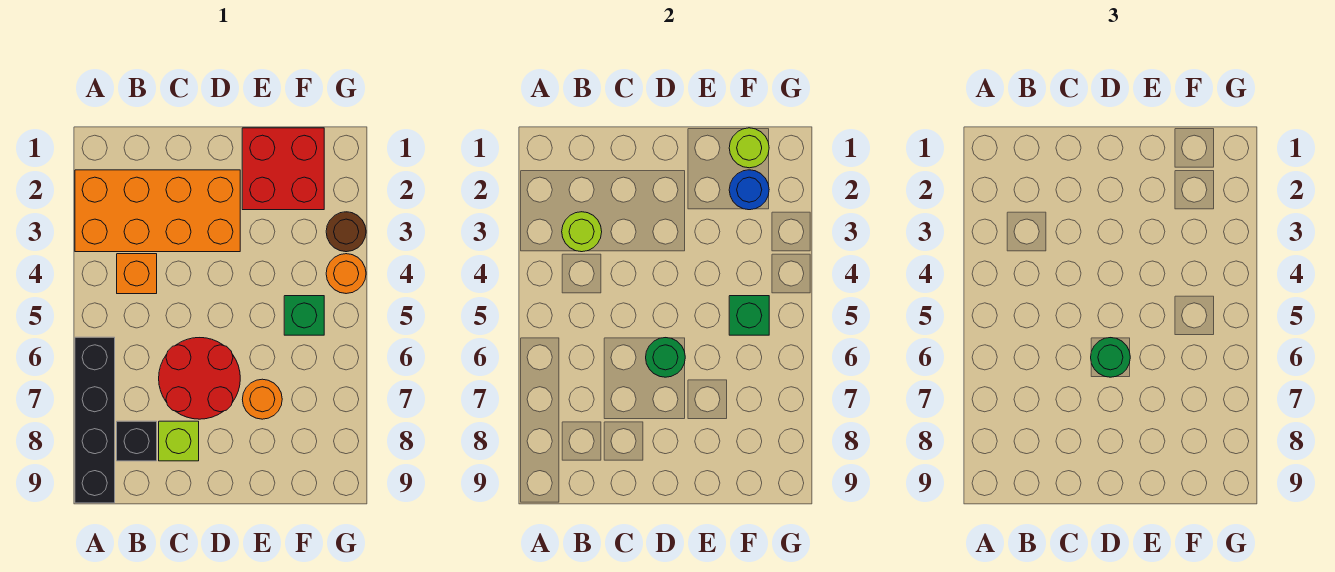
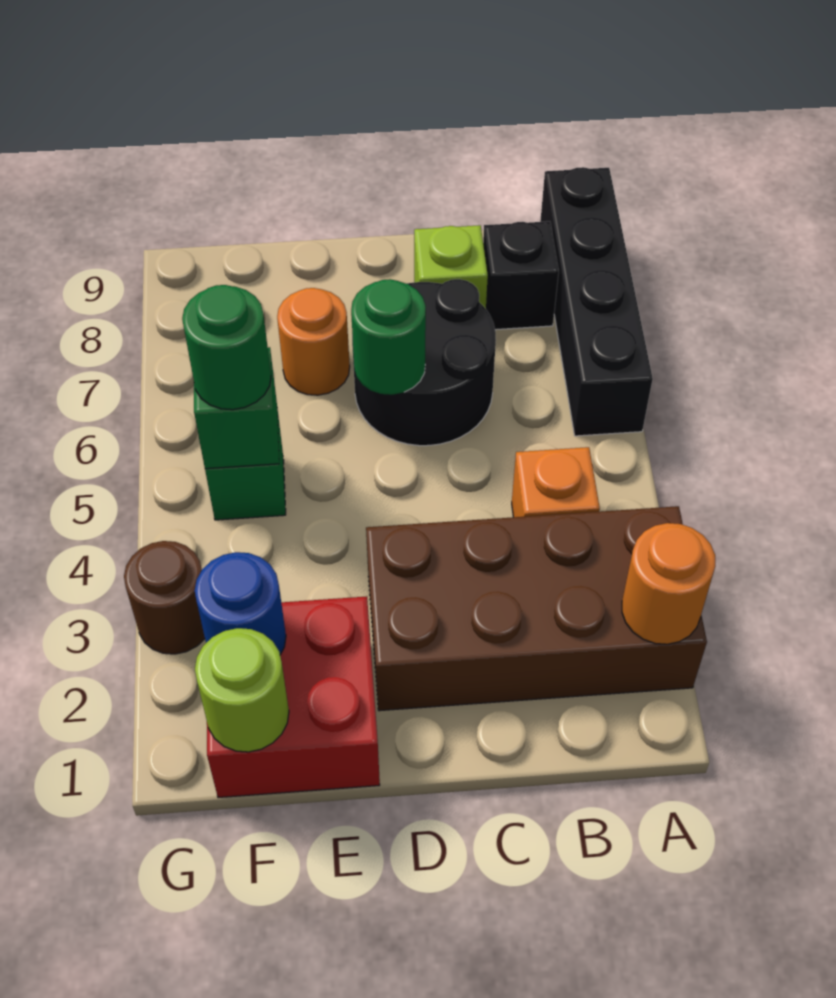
orange brick A2:D3 level 1 -> brown brick A2:D3 level 1
lime round brick B3 level 2 -> none
red round brick C6:D7 level 1 -> black round brick C6:D7 level 1
green round brick D6 level 3 -> green round brick F5 level 3
orange round brick G4 level 1 -> orange round brick A2 level 2

